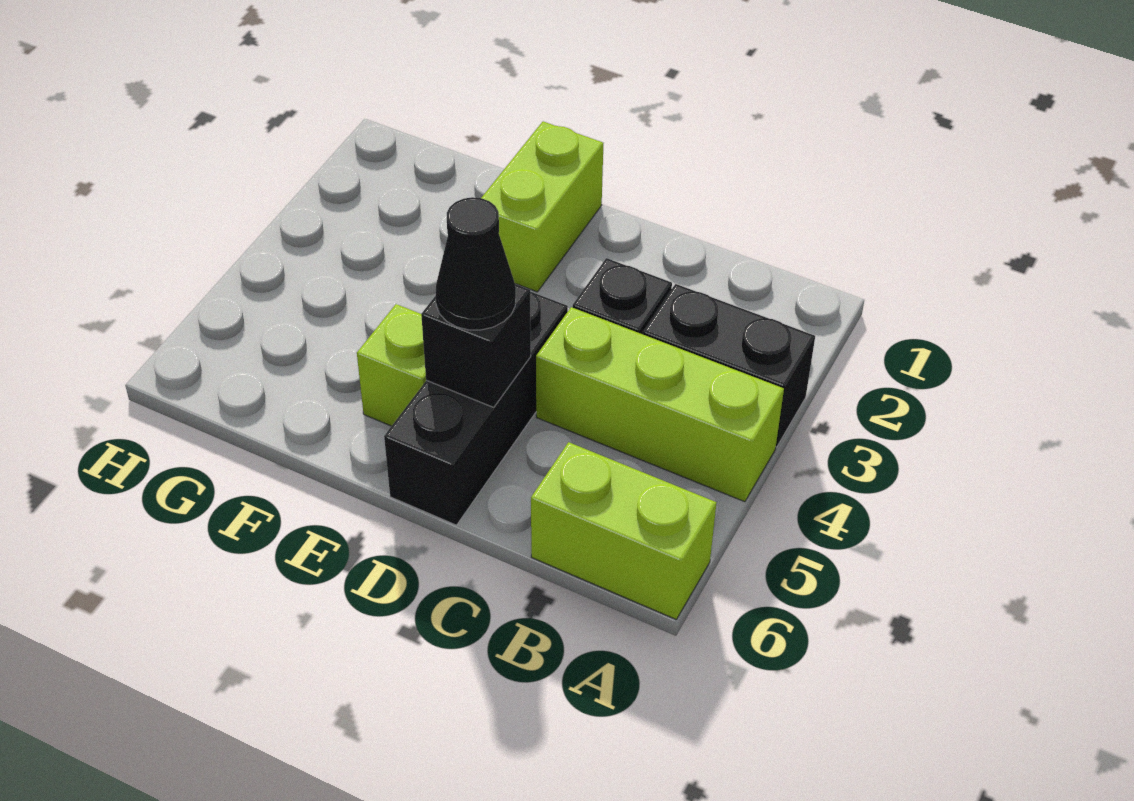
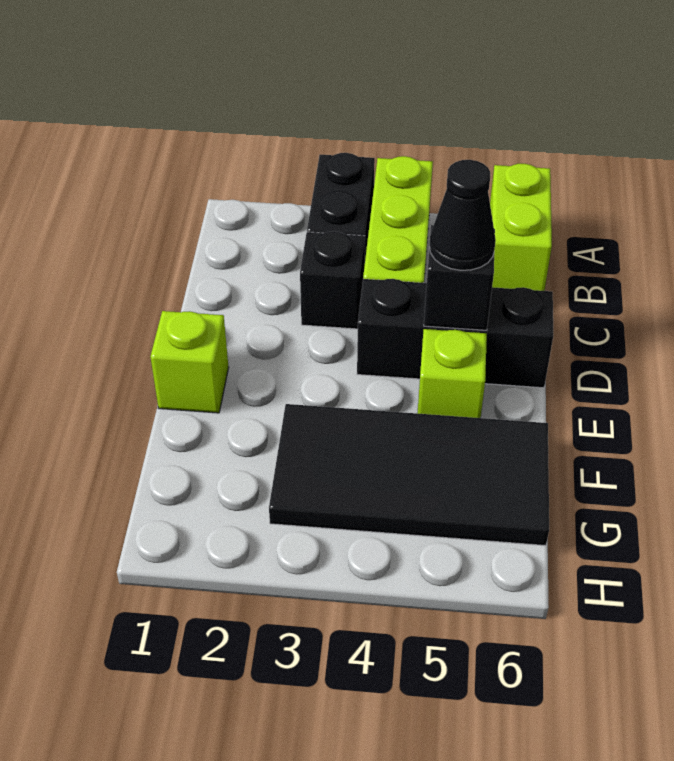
lime brick E1:E2 level 1 -> lime brick E1 level 1
none -> black tile F3:G6 level 1

